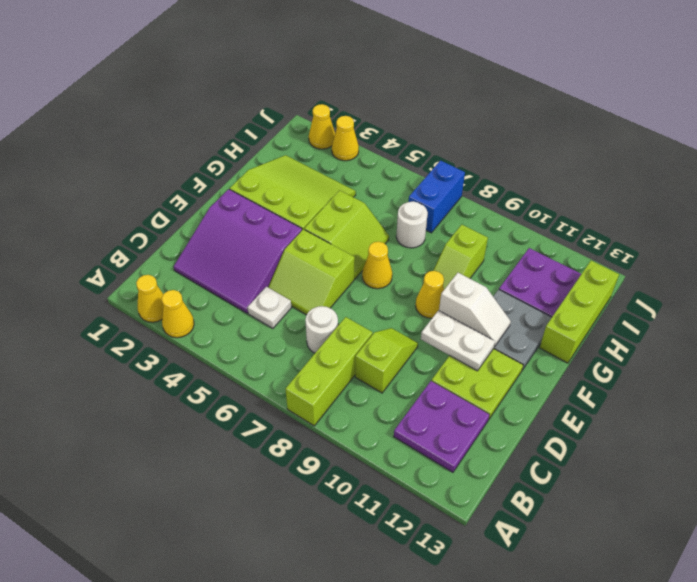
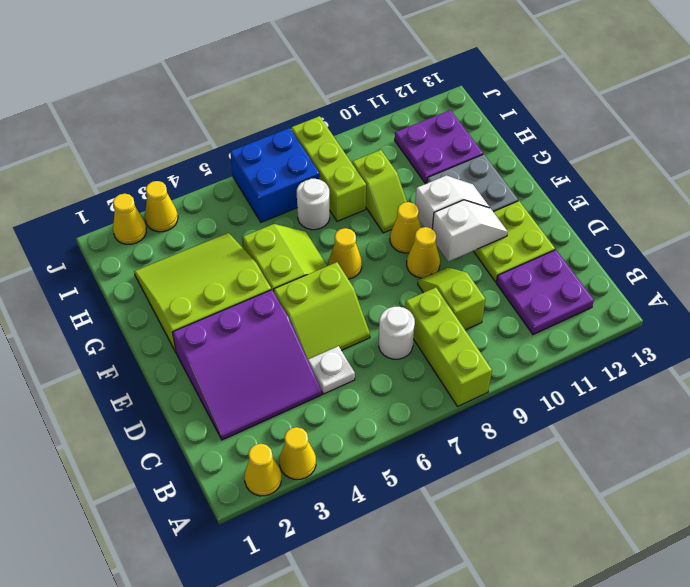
none -> yellow cone E9 level 1
white plate E10:E11 level 2 -> white slope E10:E11 level 2 top 10
lime brick G13:I13 level 1 -> lime brick H8:J8 level 1
blue brick I7:J7 level 1 -> blue brick I6:J7 level 1

